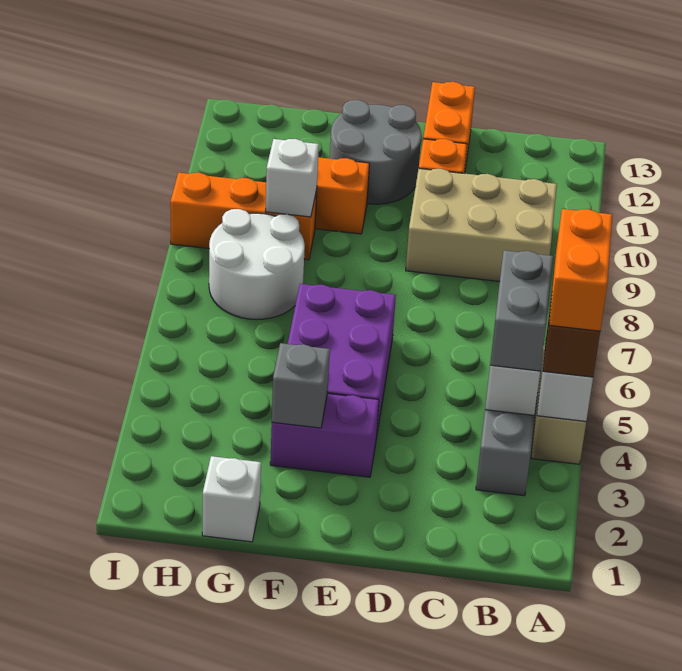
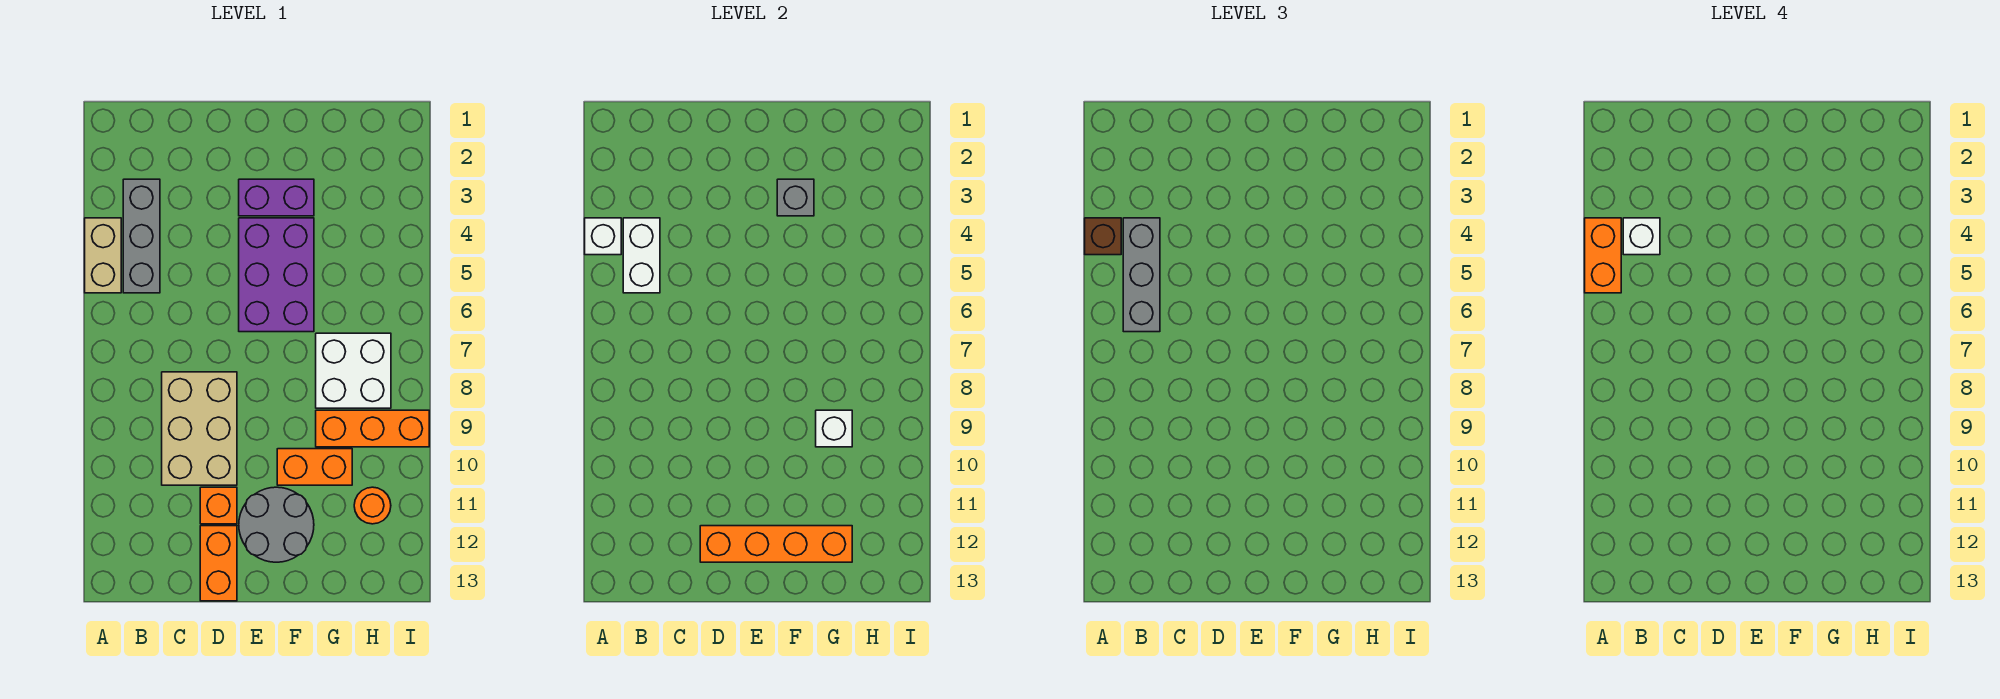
grey brick B4:B5 level 3 -> grey brick B4:B6 level 3
tan brick B9:D10 level 1 -> tan brick C8:D10 level 1
none -> orange brick D12:G12 level 2
white brick G1 level 1 -> white brick B4 level 4
white round brick G7:H8 level 1 -> white brick G7:H8 level 1
none -> orange round brick H11 level 1

